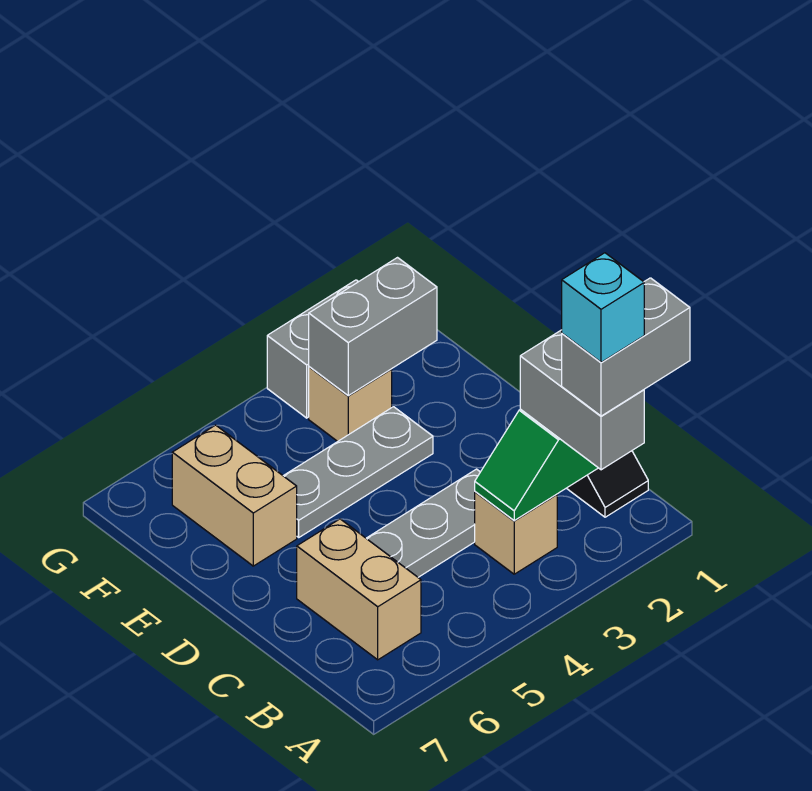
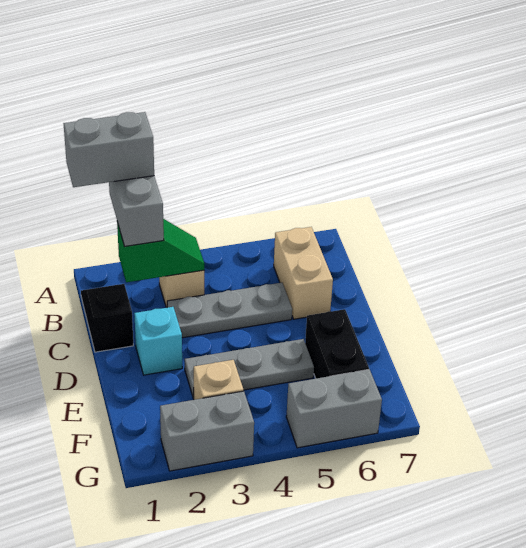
cyan brick A2 level 5 -> cyan brick D2 level 1
tan brick E6:F6 level 1 -> black brick E6:F6 level 1
grey brick F2:F3 level 2 -> grey brick G5:G6 level 1

